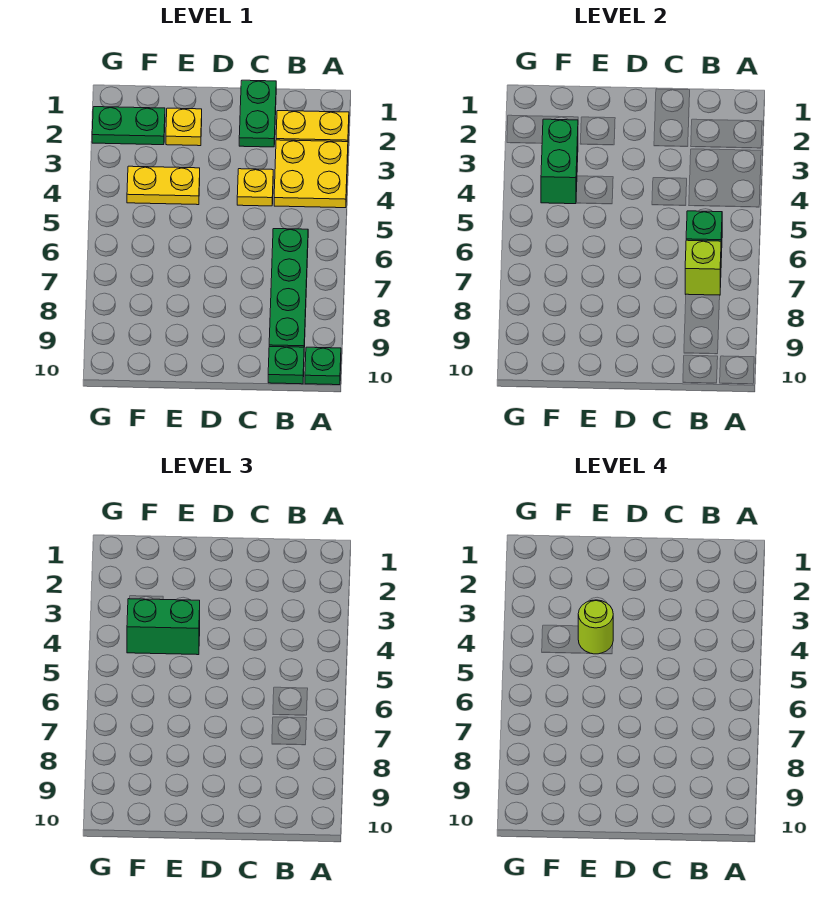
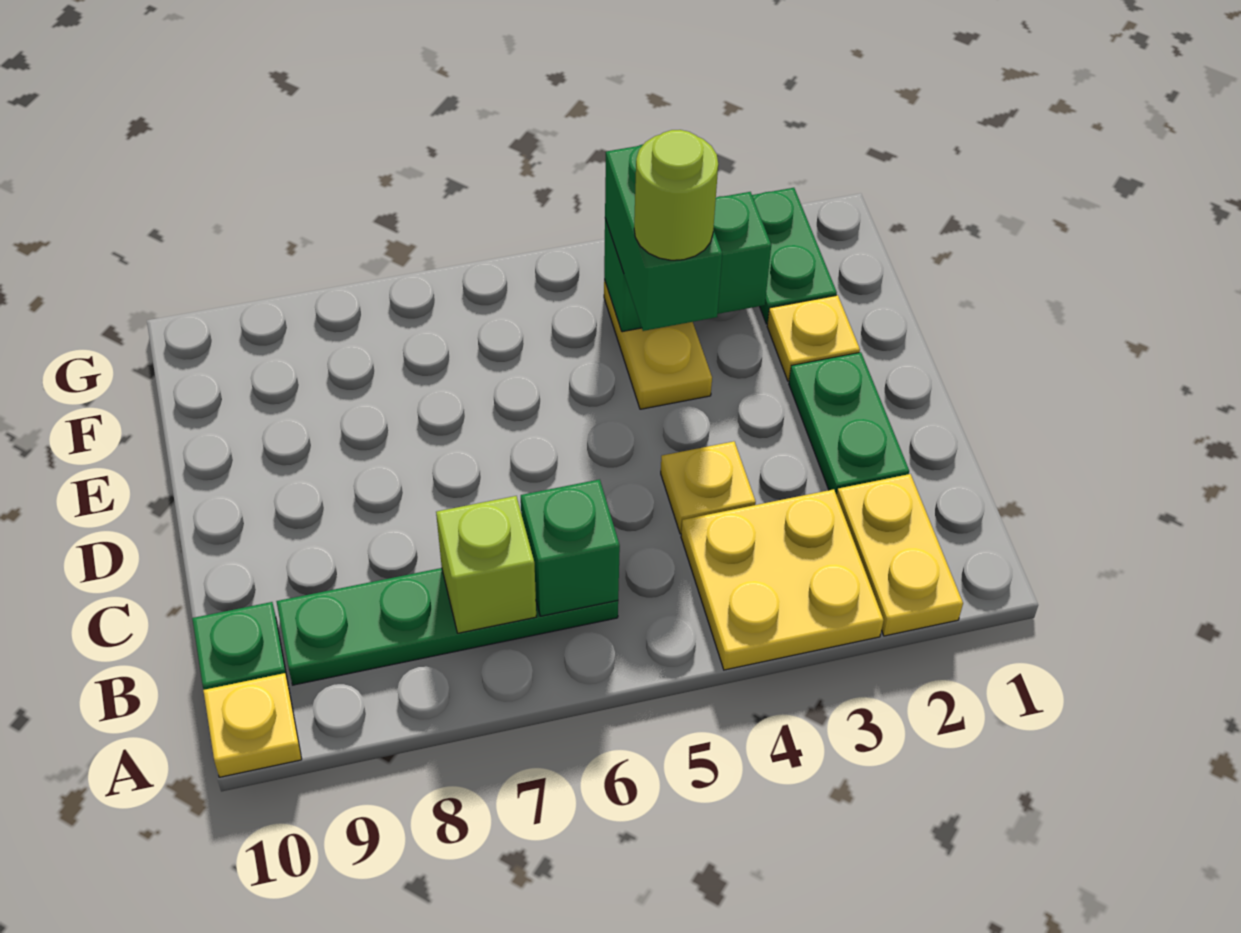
green plate A10 level 1 -> yellow plate A10 level 1
green plate C1:C2 level 1 -> green plate C2:D2 level 1

